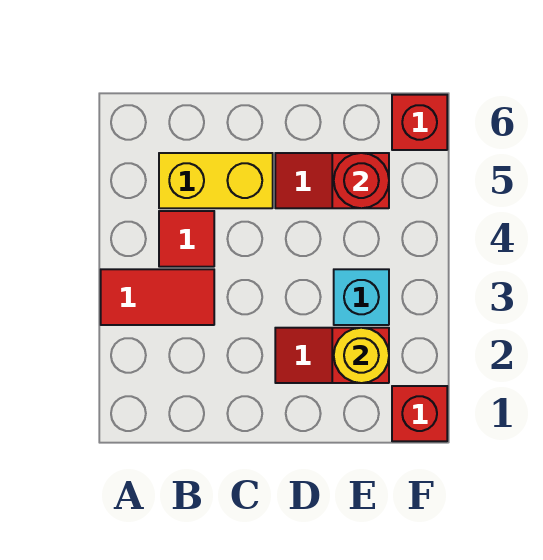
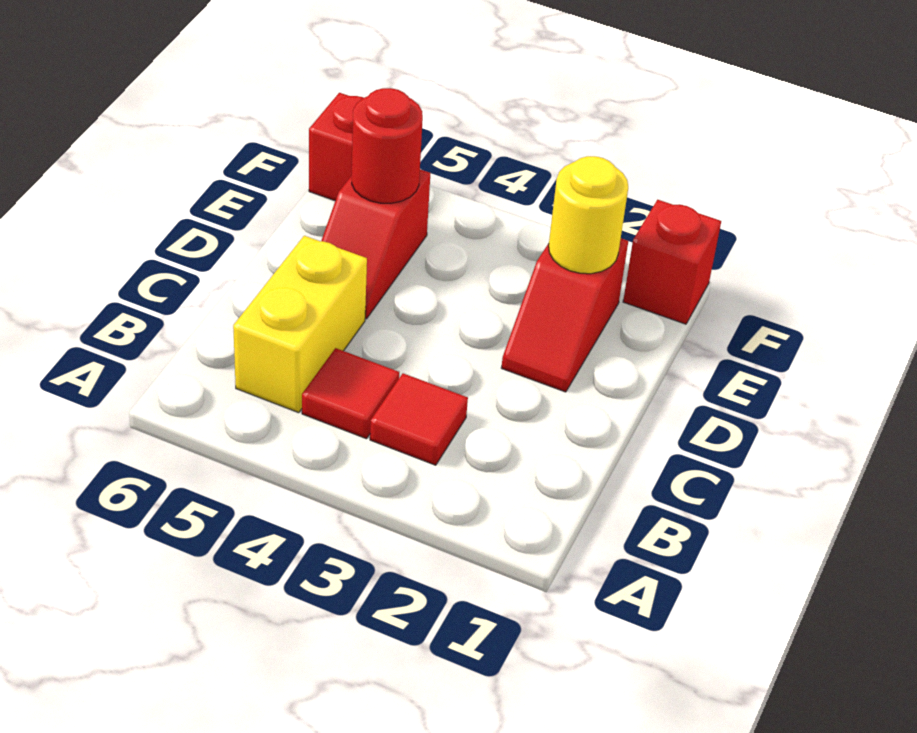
red tile A3:B3 level 1 -> red tile B3 level 1
cyan brick E3 level 1 -> none

